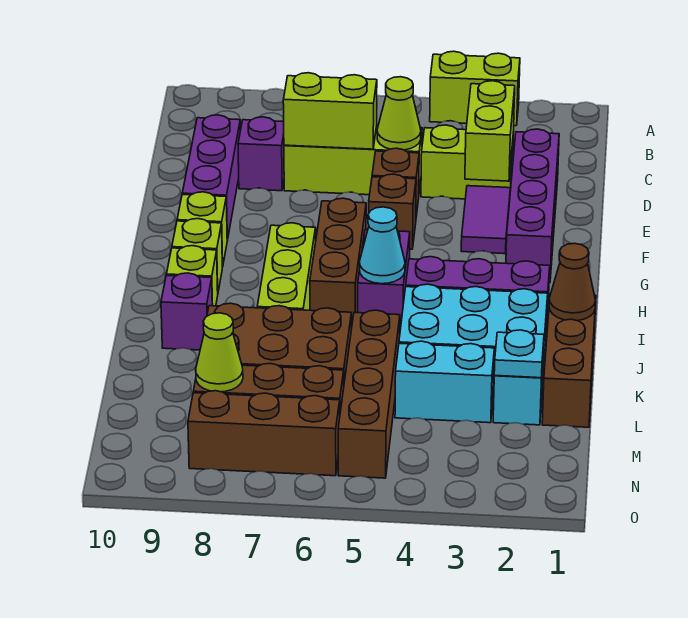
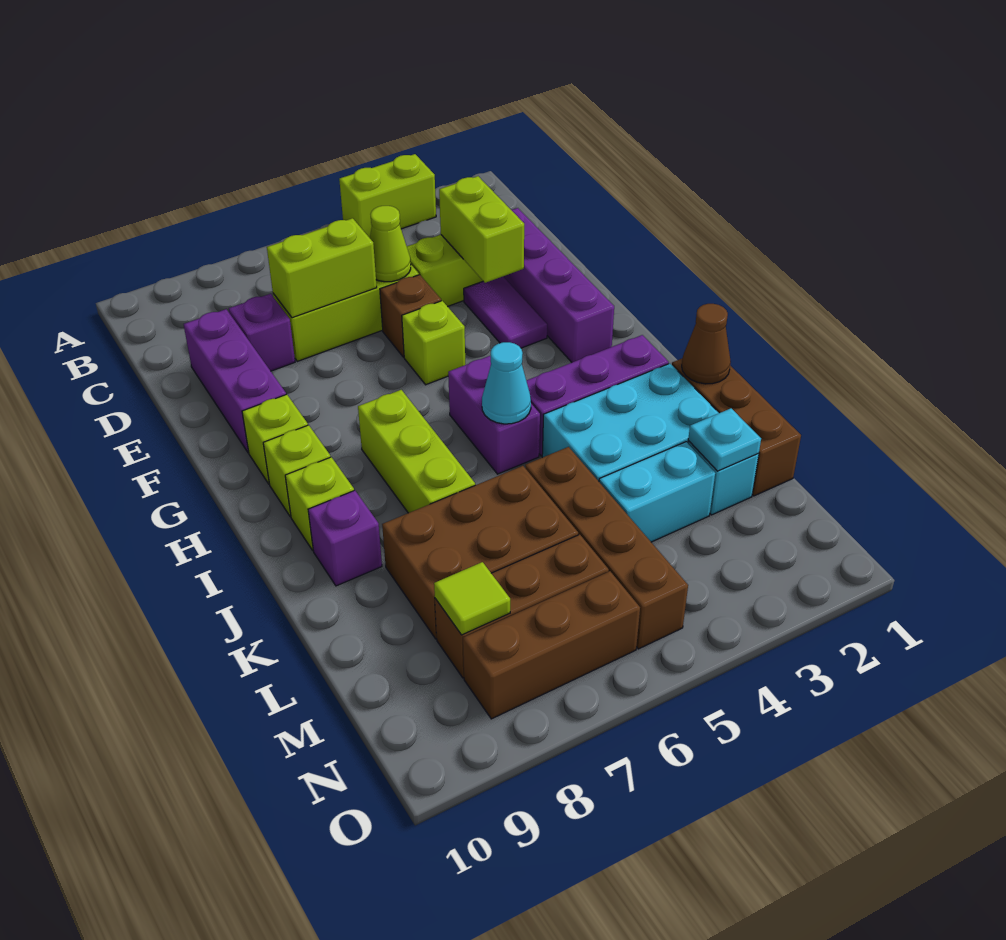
brown brick F5 level 1 -> lime brick F5 level 1
brown brick G6:I6 level 1 -> none
lime cone M8 level 2 -> lime tile M8 level 2

